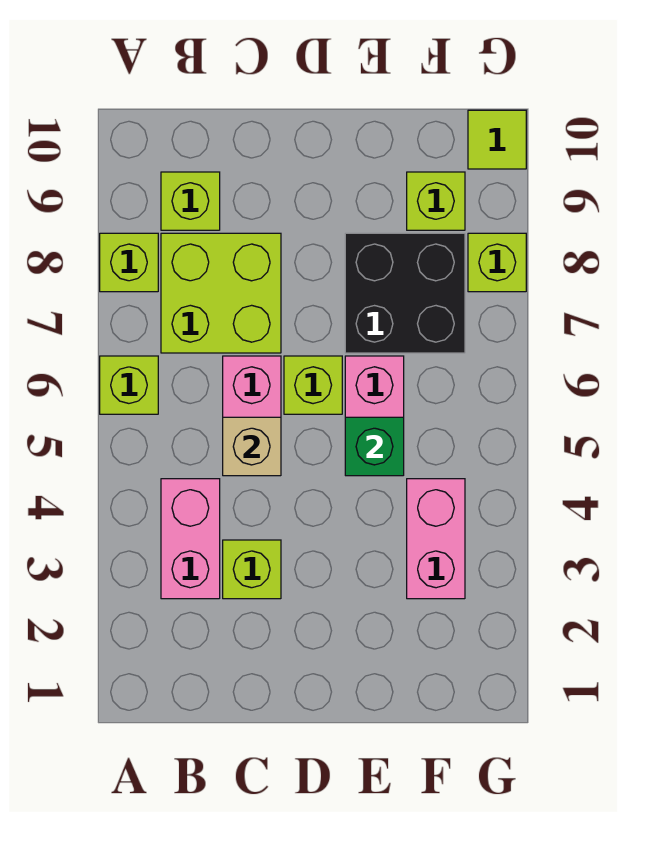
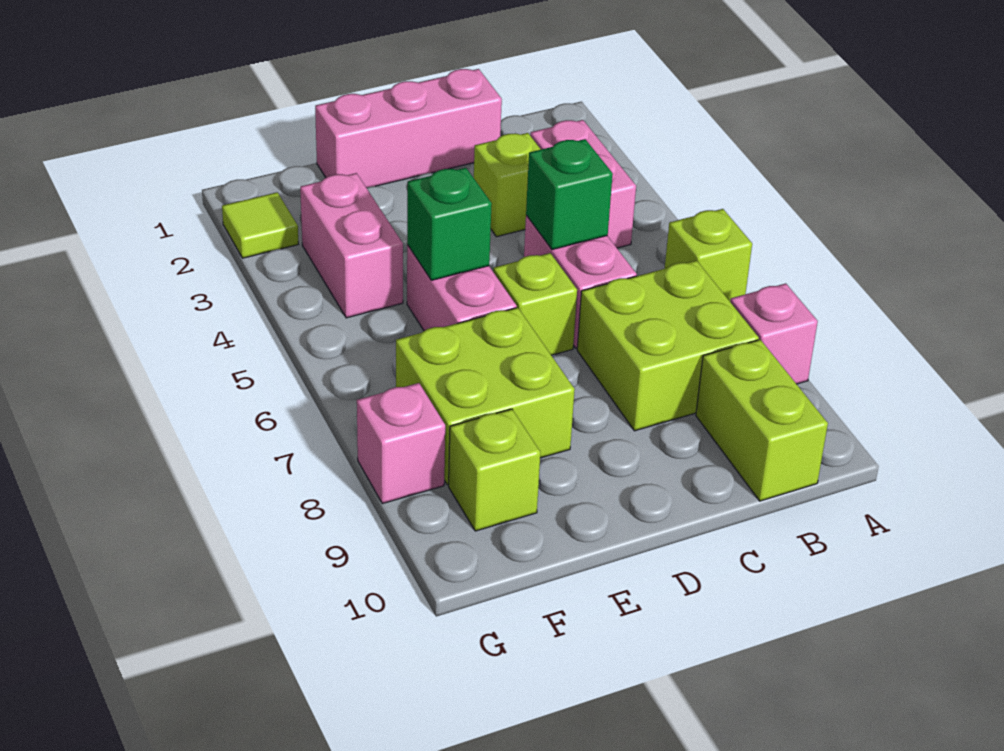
lime brick A8 level 1 -> pink brick A8 level 1
lime brick B9 level 1 -> lime brick B9:B10 level 1
none -> pink brick C1:E1 level 1
tan brick C5 level 2 -> green brick C5 level 2
black brick E7:F8 level 1 -> lime brick E7:F8 level 1
lime brick G8 level 1 -> pink brick G8 level 1
lime tile G10 level 1 -> lime tile G2 level 1

